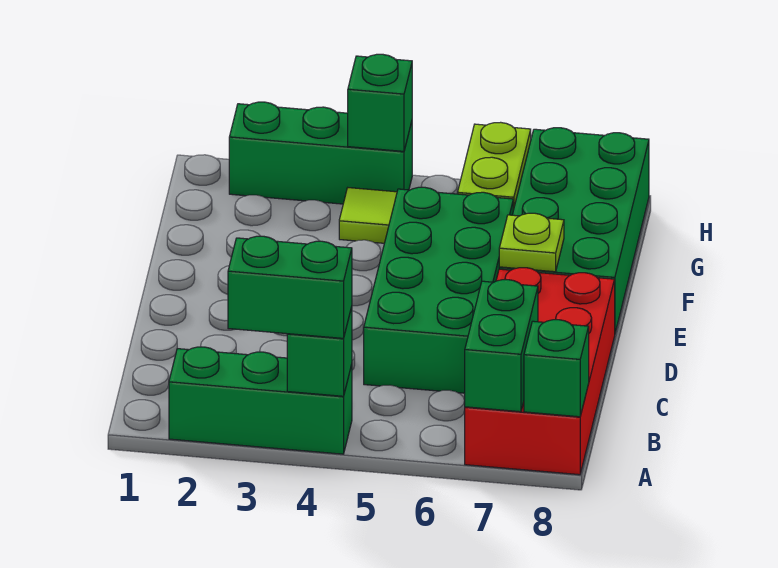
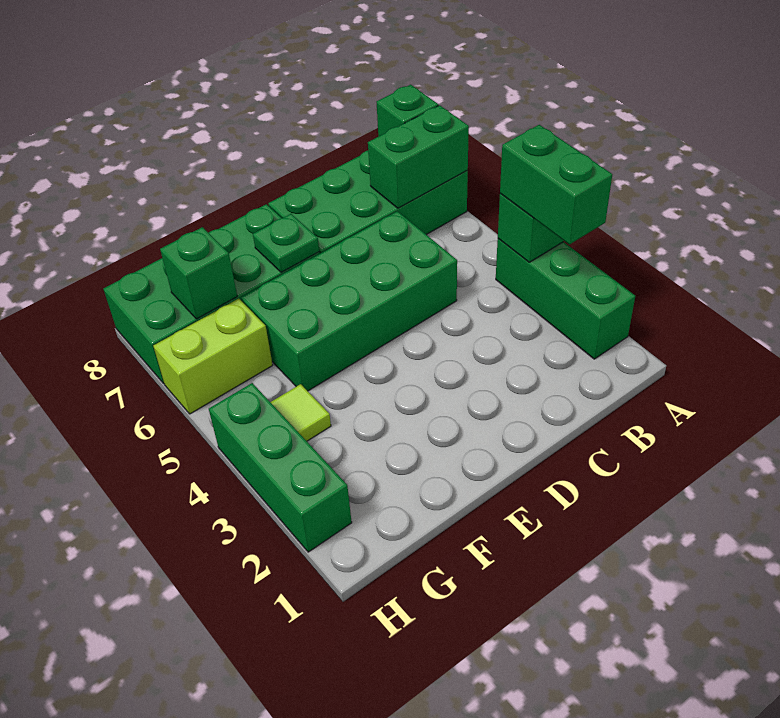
red brick A7:D8 level 1 -> green brick A7:D8 level 1
lime plate E7 level 2 -> green plate E7 level 2
green brick H4 level 2 -> green brick G7 level 2

